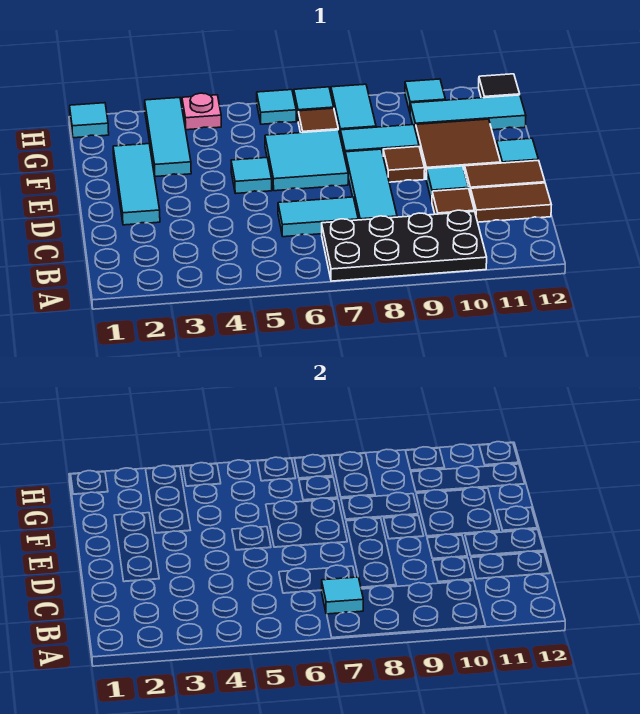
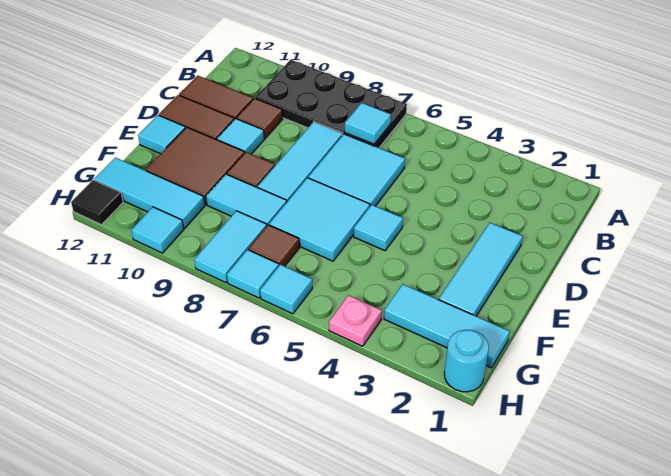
cyan tile C6:C7 level 1 -> cyan tile C6:D7 level 1
cyan tile F3:H3 level 1 -> cyan tile G1:G3 level 1
cyan tile H1 level 1 -> cyan round brick H1 level 1

